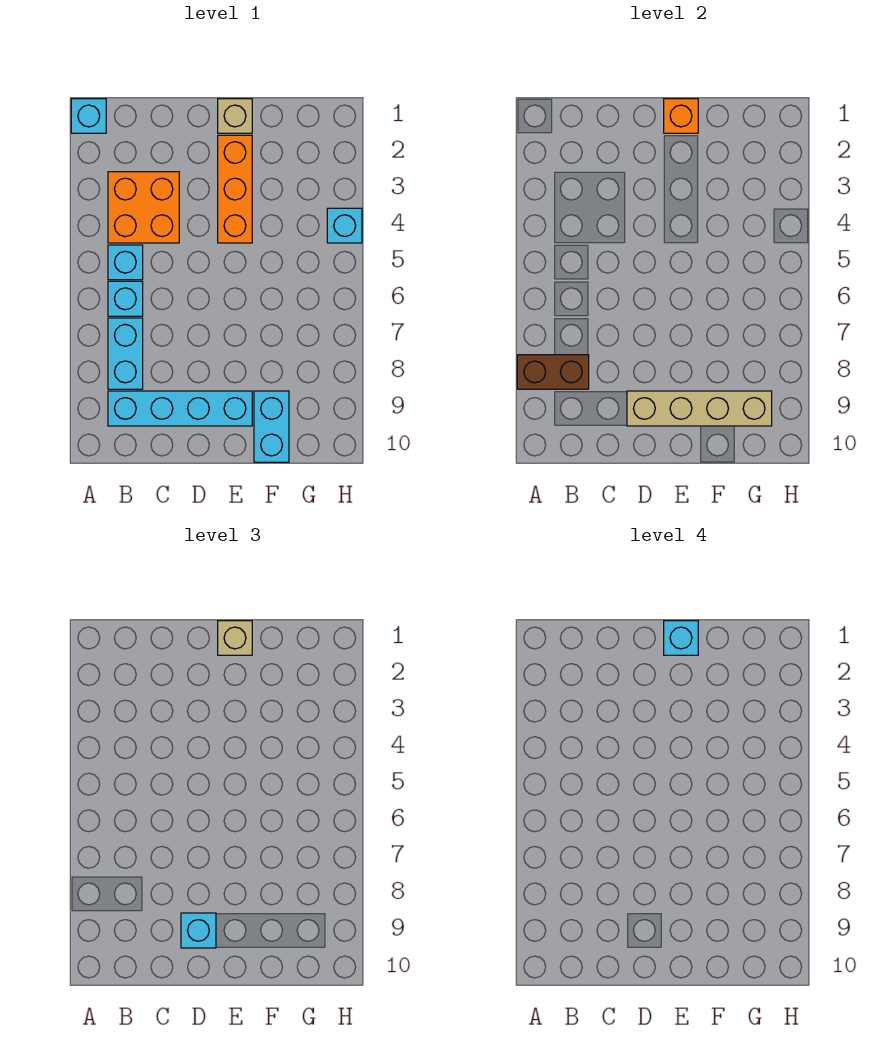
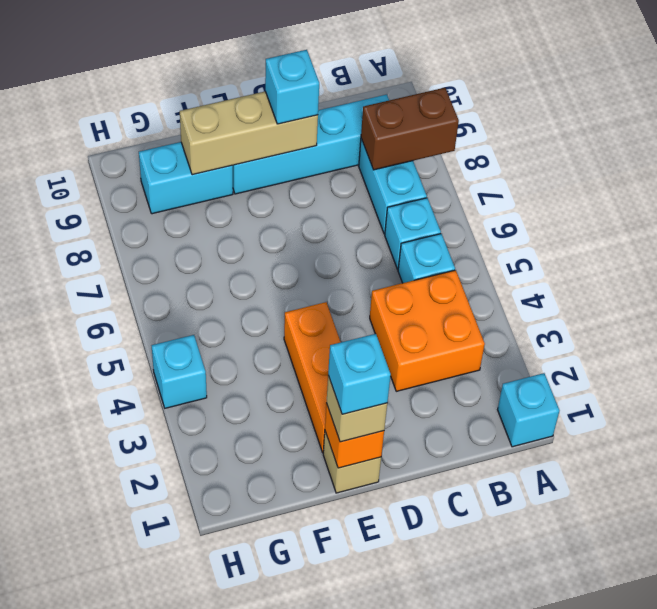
tan brick D9:G9 level 2 -> tan brick D9:F9 level 2
cyan brick F9:F10 level 1 -> cyan brick F9:G9 level 1

